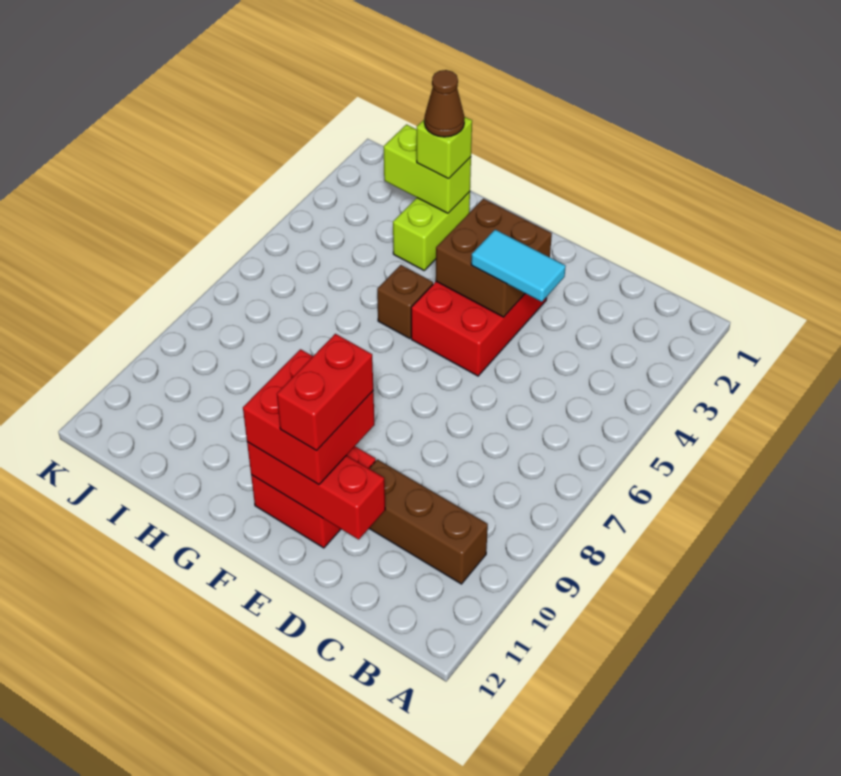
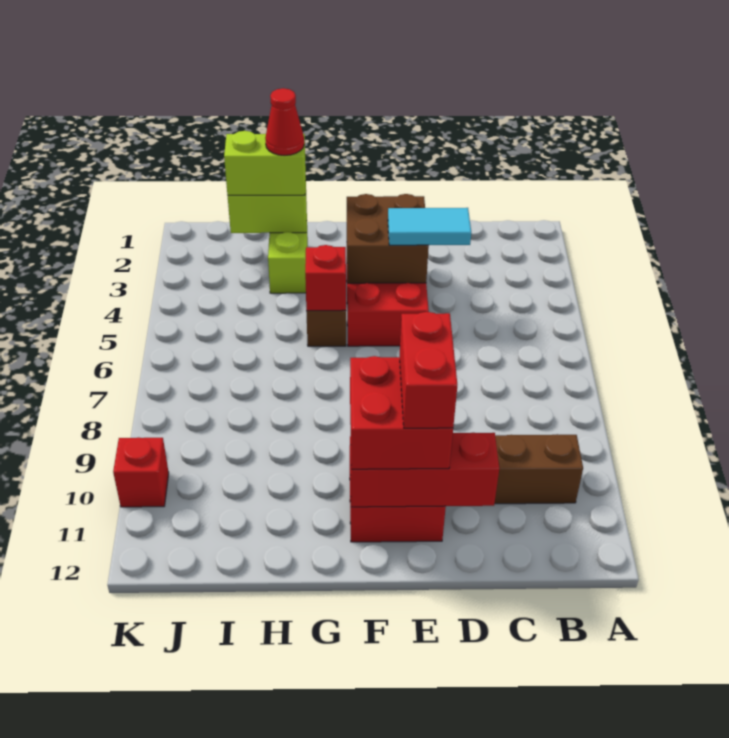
none -> red brick G5 level 2
lime brick H2 level 3 -> lime brick H2:I2 level 3
brown cone H2 level 4 -> red cone H2 level 4
none -> red brick K10 level 1

